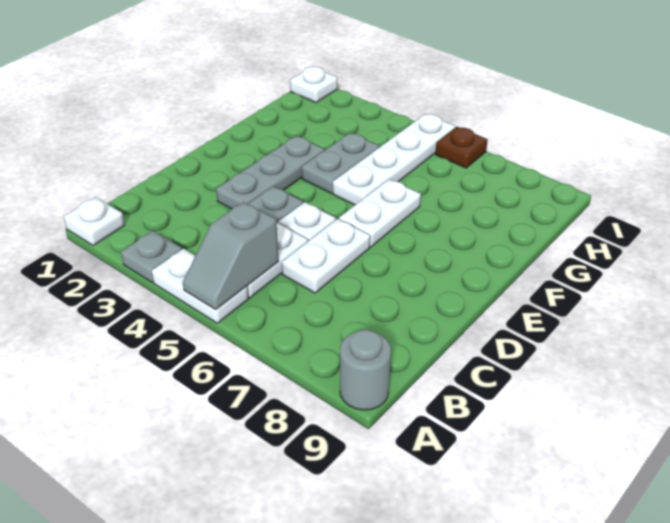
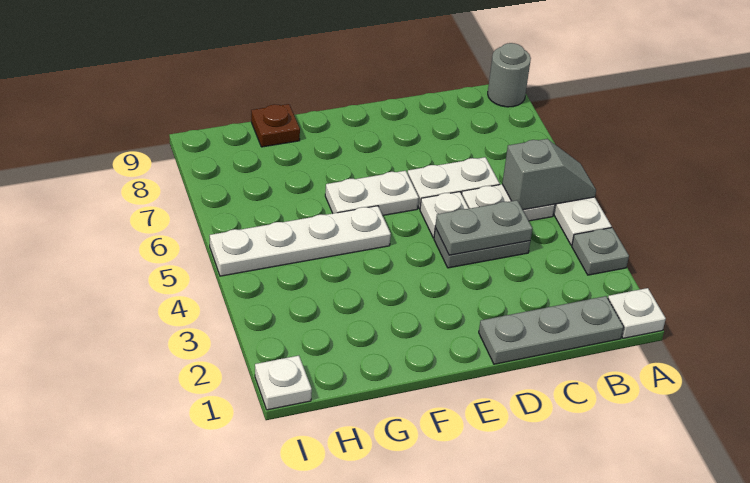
grey plate D3:F3 level 1 -> grey plate B1:D1 level 1
grey plate F4:G4 level 1 -> grey plate C4:D4 level 2
brown plate I6 level 1 -> brown plate G9 level 1

